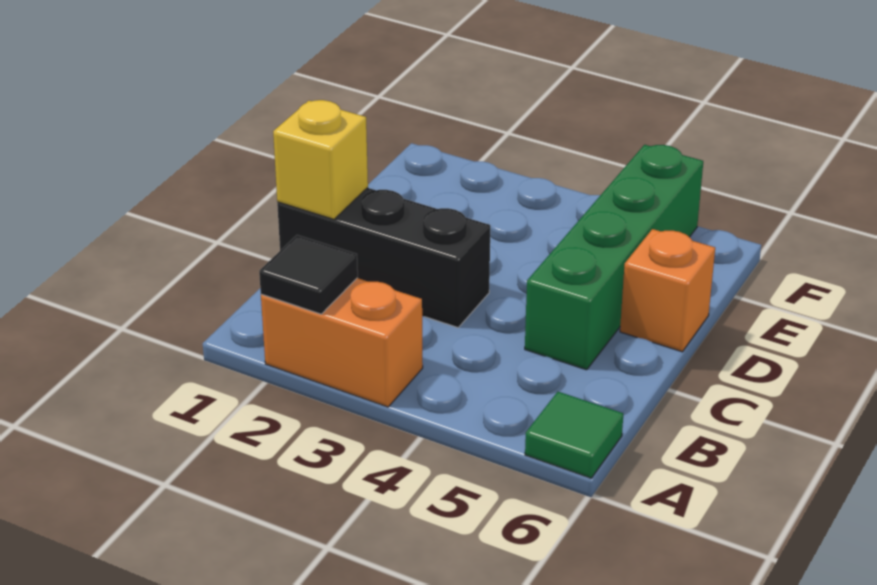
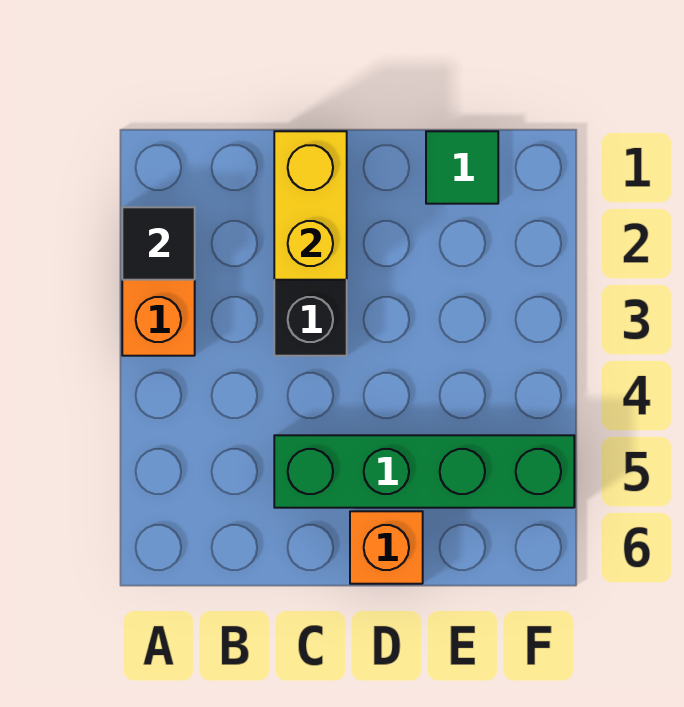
green tile A6 level 1 -> green tile E1 level 1
yellow brick C1 level 2 -> yellow brick C1:C2 level 2

